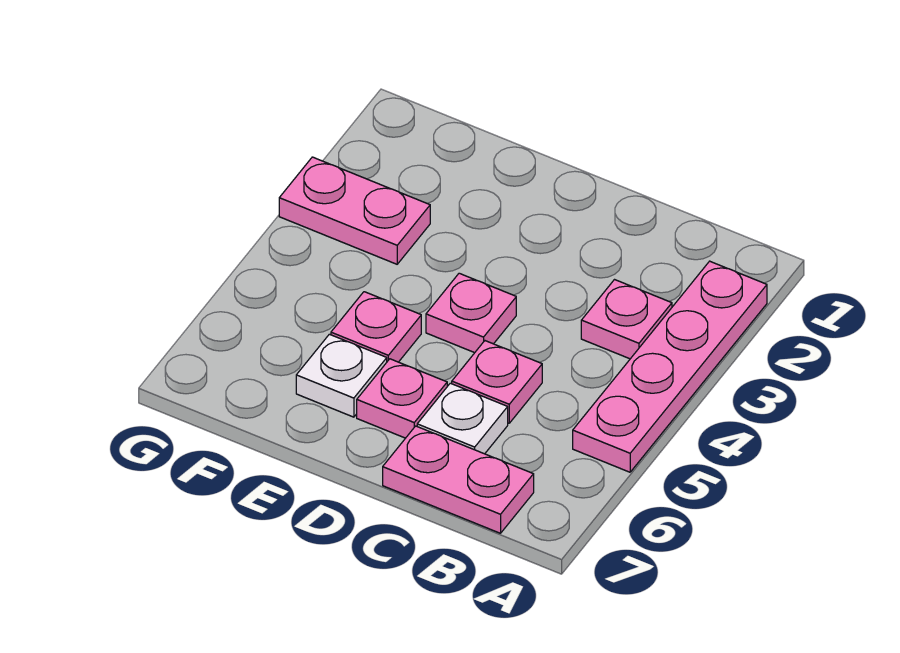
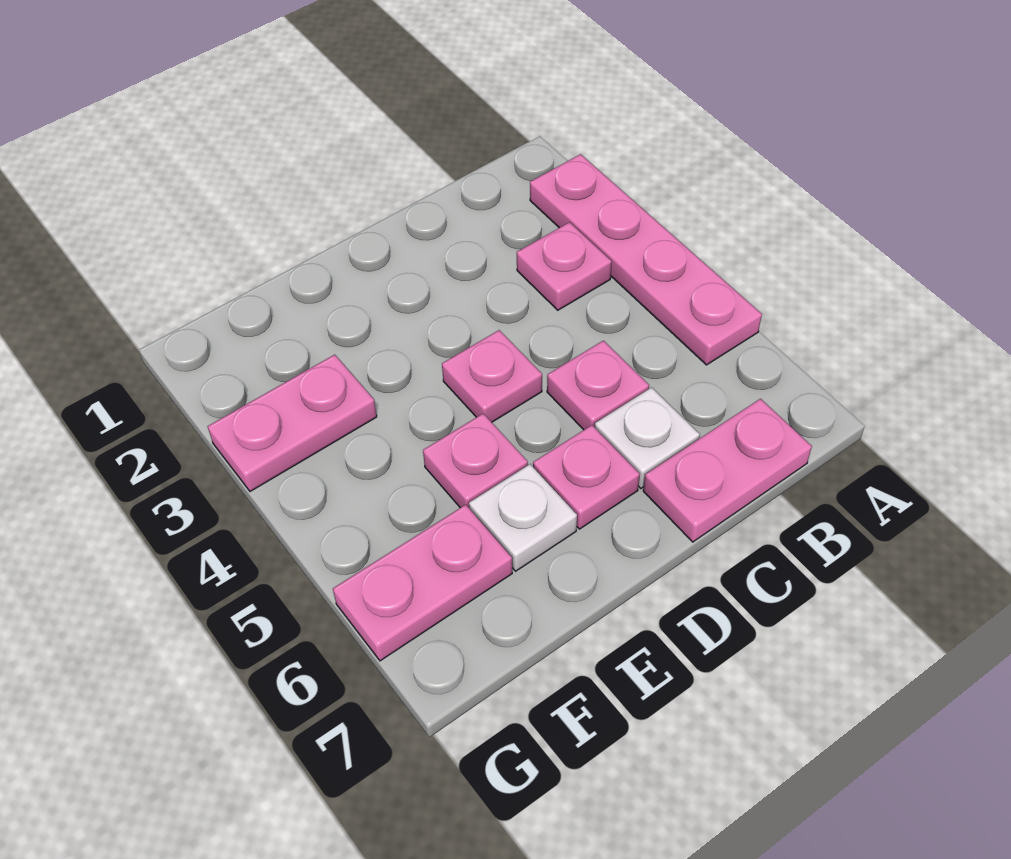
none -> pink plate F6:G6 level 1

